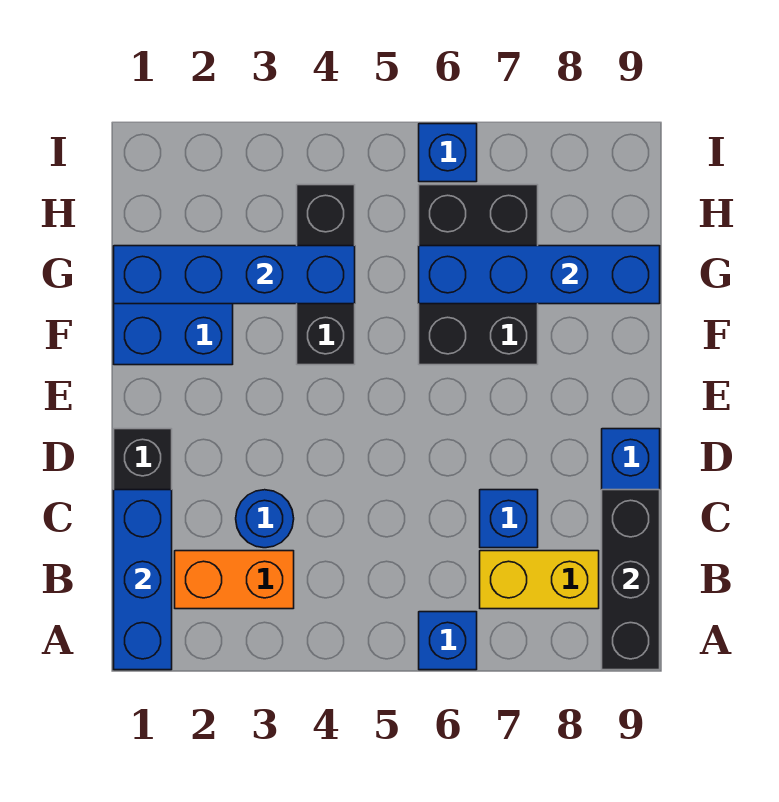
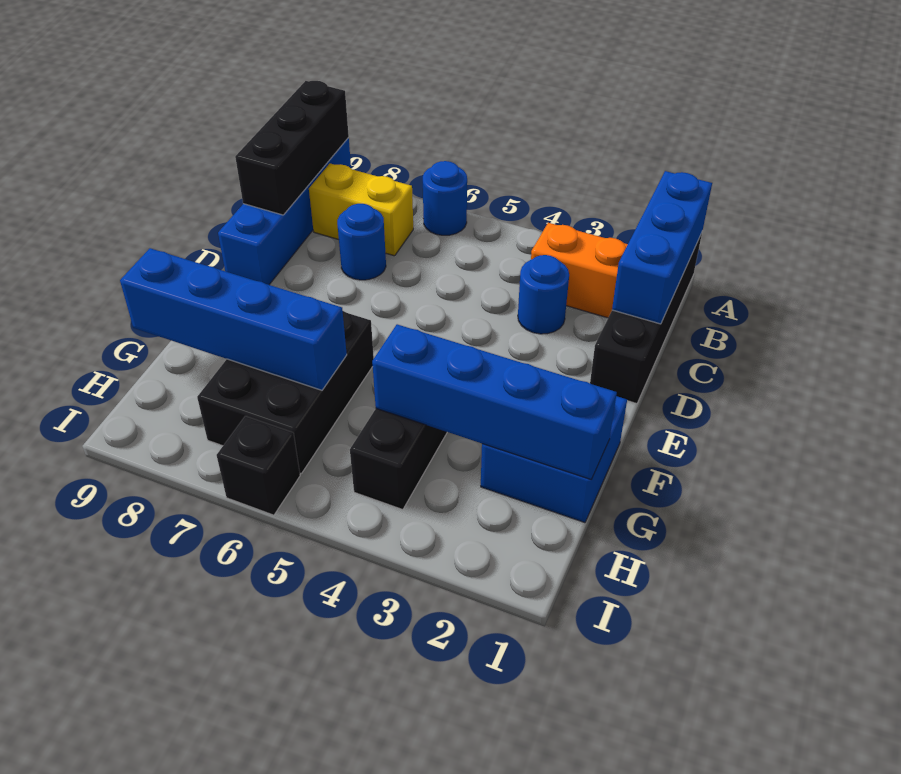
blue brick A6 level 1 -> blue round brick A6 level 1
blue brick C7 level 1 -> blue round brick C7 level 1
blue brick I6 level 1 -> black brick I6 level 1

